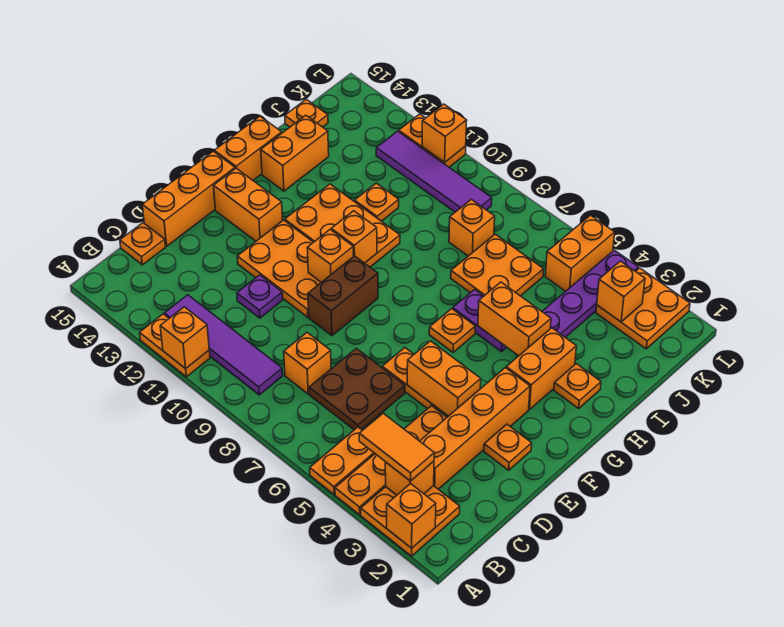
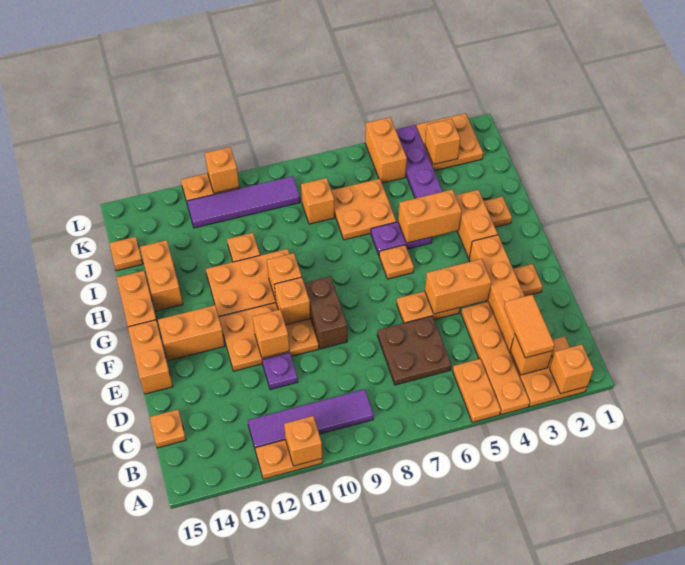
orange tile B3:B4 level 3 -> orange tile B3:C3 level 3
orange brick C8 level 1 -> orange brick E11 level 2
orange brick D15:F15 level 1 -> orange brick E15:F15 level 1

